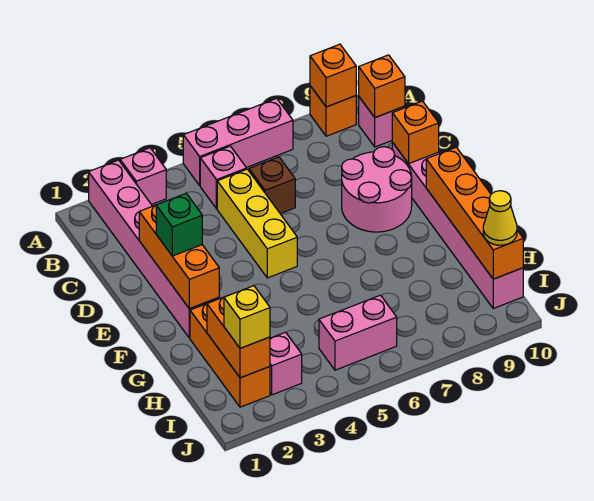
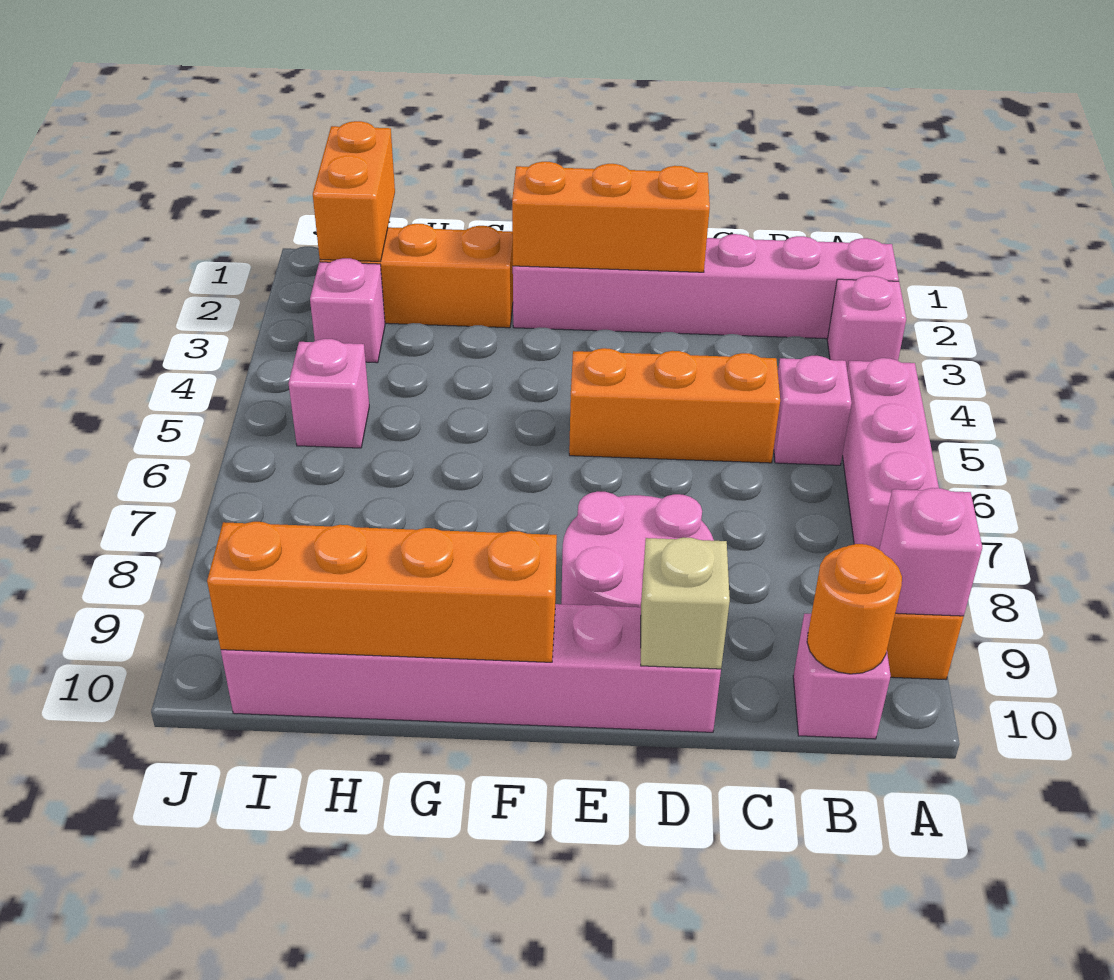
orange brick A9 level 2 -> pink brick A9 level 2
orange brick B10 level 2 -> orange round brick B10 level 2
yellow brick C5:E5 level 1 -> orange brick C5:E5 level 1
brown brick C6 level 1 -> none
orange brick D10 level 2 -> tan brick D10 level 2
green brick E2 level 3 -> none
orange brick H2:I2 level 2 -> orange brick I1:I2 level 2
yellow brick I2 level 3 -> none
pink brick I5:I6 level 1 -> pink brick I5 level 1
yellow cone I10 level 3 -> none

